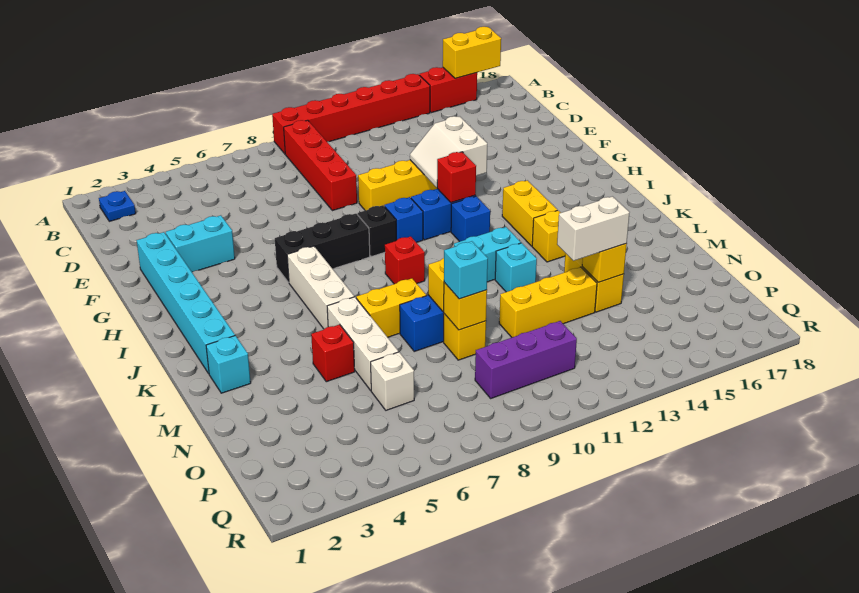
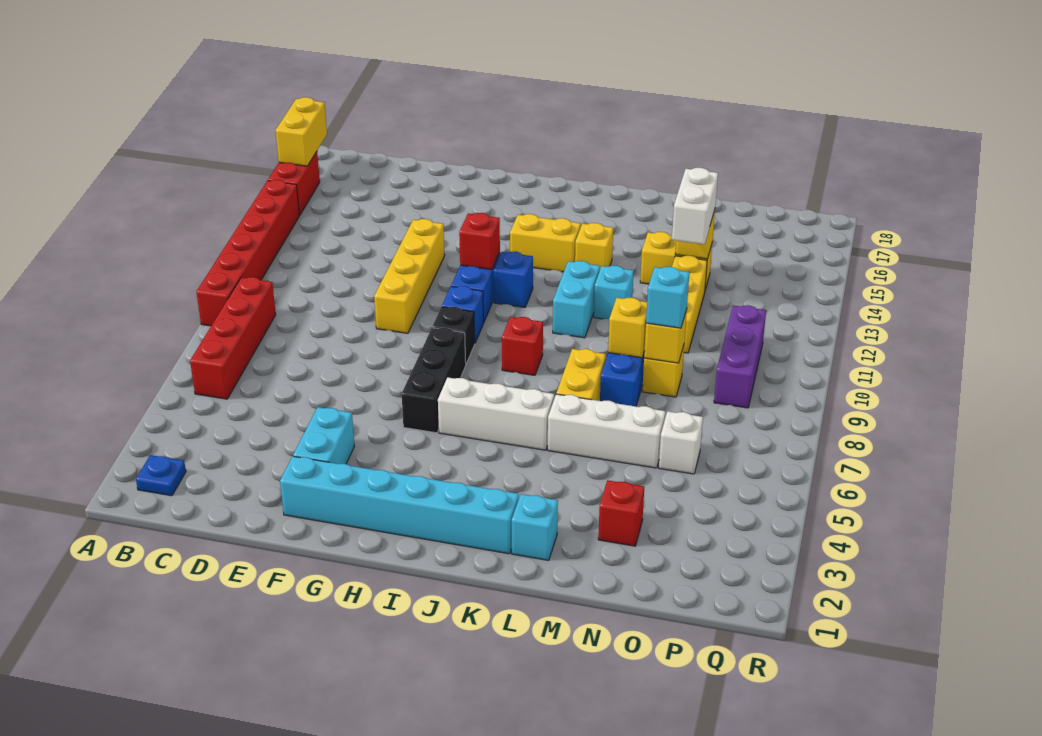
red brick B9:E9 level 1 -> red brick B6:B9 level 1
white slope F12:G13 level 2 top 13 -> none
red brick M5 level 1 -> red brick N3 level 1

